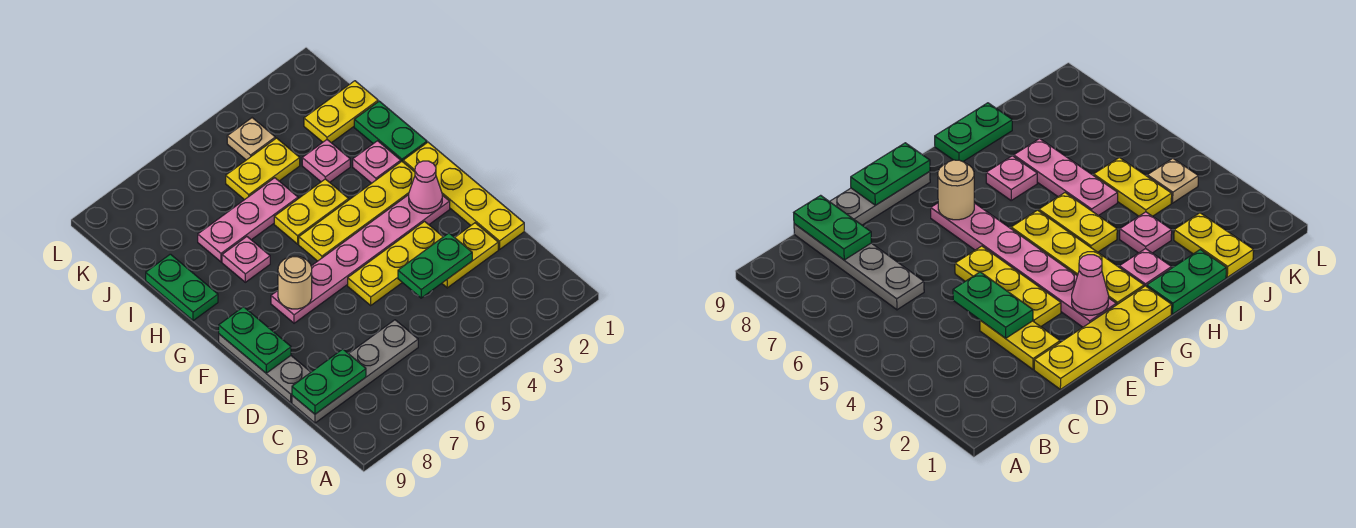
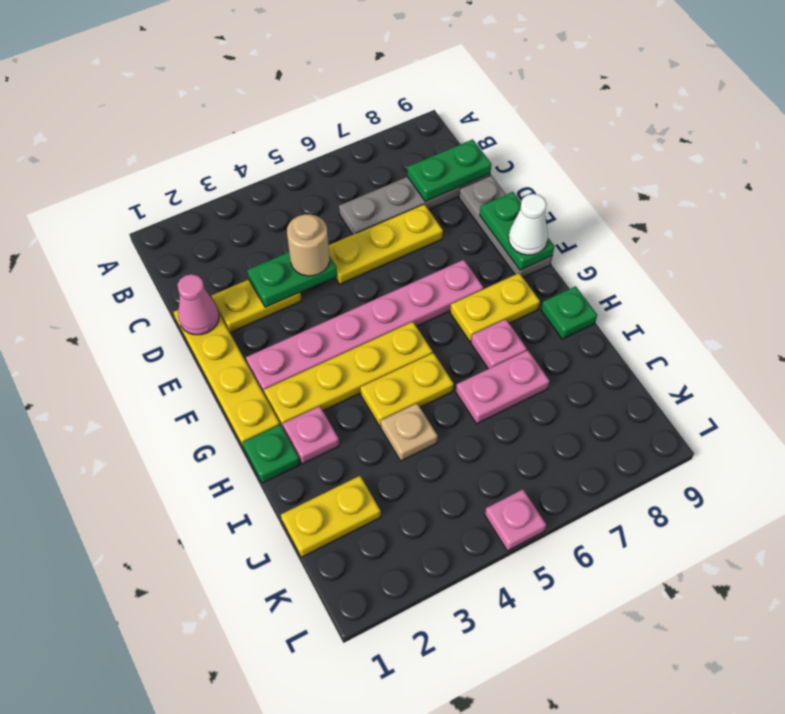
yellow plate E3:E5 level 1 -> yellow plate D5:D7 level 1
pink cone F2 level 2 -> pink cone D1 level 2
tan round brick F7 level 2 -> tan round brick D4 level 3
none -> white cone F9 level 3
green plate H1:I1 level 1 -> green plate H1 level 1
green plate H9:I9 level 1 -> green plate H9 level 1
pink plate I3 level 1 -> pink plate L5 level 1
pink plate I5:I7 level 1 -> pink plate I6:I7 level 1
yellow plate J4:J5 level 1 -> yellow plate G7:G8 level 1
tan plate K4 level 1 -> tan plate I4 level 1

